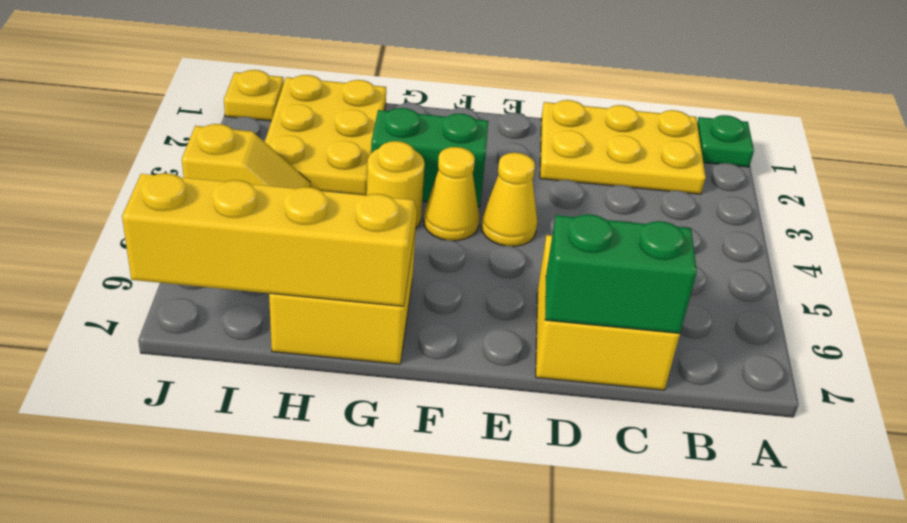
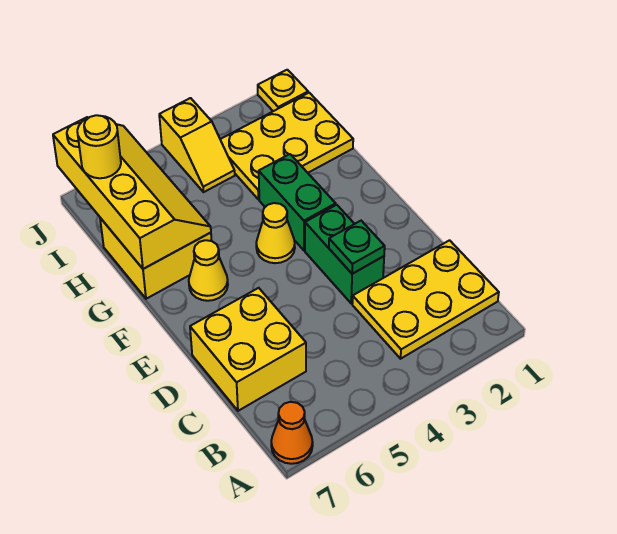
green plate A1 level 1 -> green plate D3 level 2
none -> orange cone A7 level 1
yellow plate B1:D2 level 1 -> yellow plate B1:C3 level 1
green brick C7:D7 level 2 -> green brick D3:E3 level 1
yellow cone E4 level 1 -> yellow cone F6 level 1
yellow round brick G4 level 1 -> yellow round brick I7 level 3

